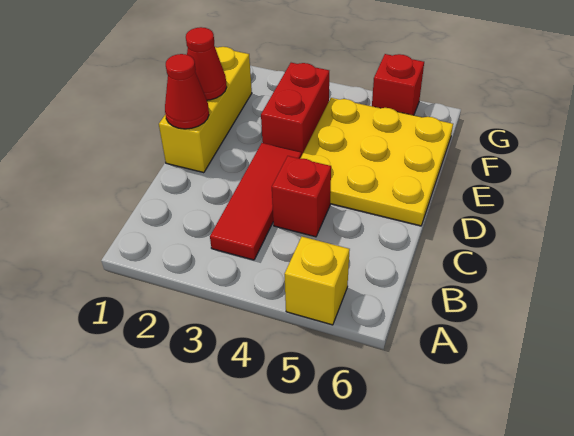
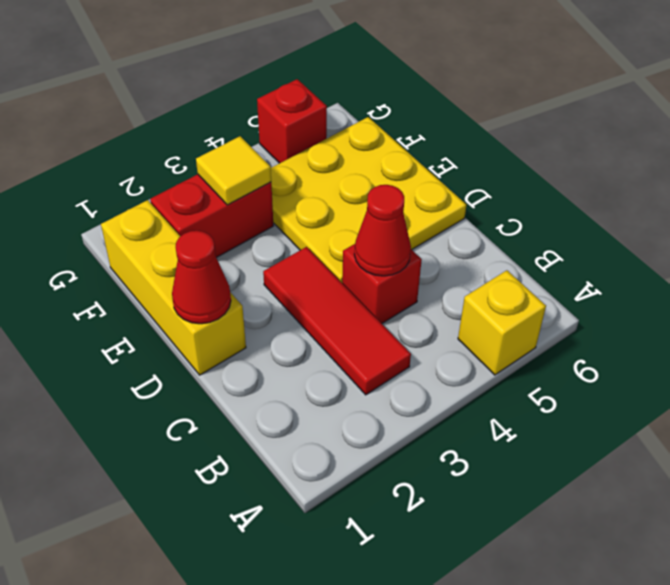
red cone E1 level 2 -> red cone C4 level 2
red brick E3:F3 level 1 -> red brick F2:F3 level 1
none -> yellow tile F3 level 2

